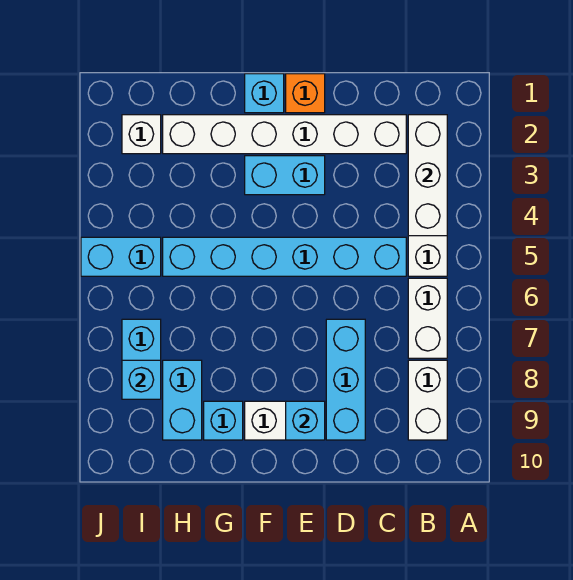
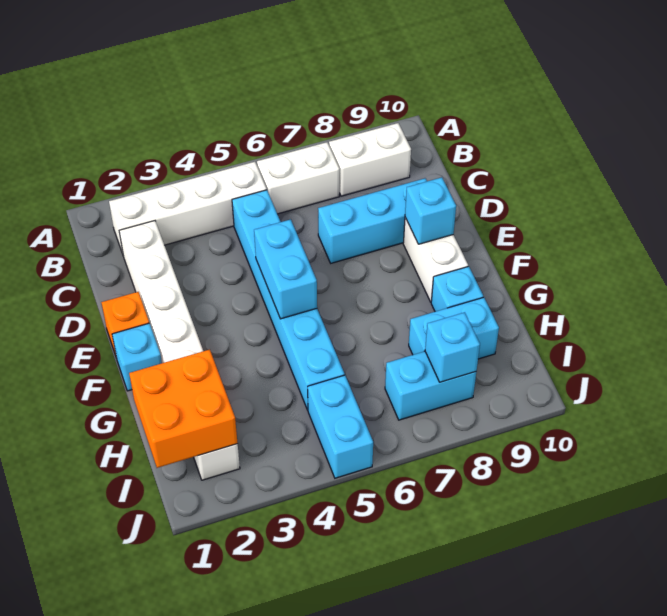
white brick B2:B4 level 2 -> none
cyan brick E3:F3 level 1 -> cyan brick E5:F5 level 2
none -> orange brick H1:I2 level 2

